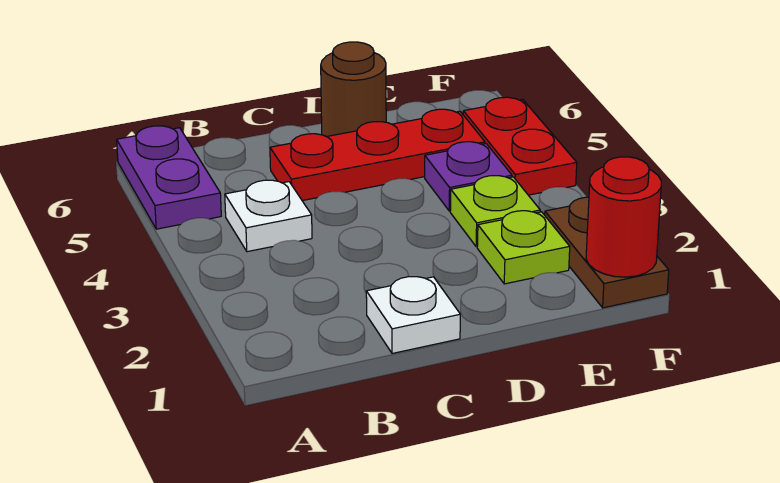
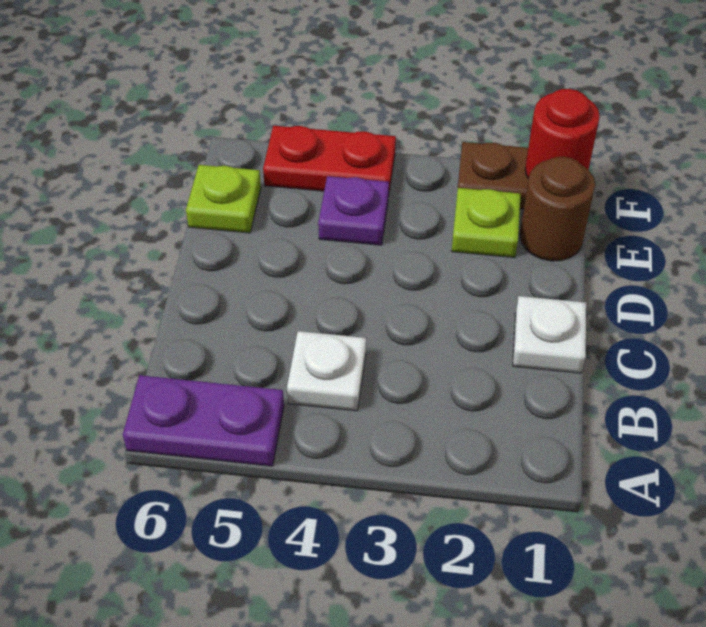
red plate C5:E5 level 1 -> none
brown round brick D6 level 1 -> brown round brick E1 level 1
lime plate E3 level 1 -> lime plate E6 level 1

